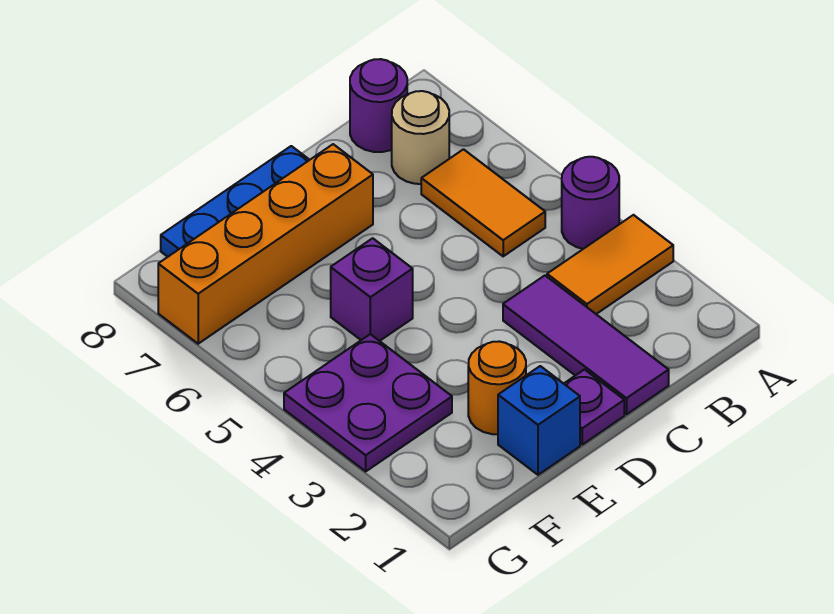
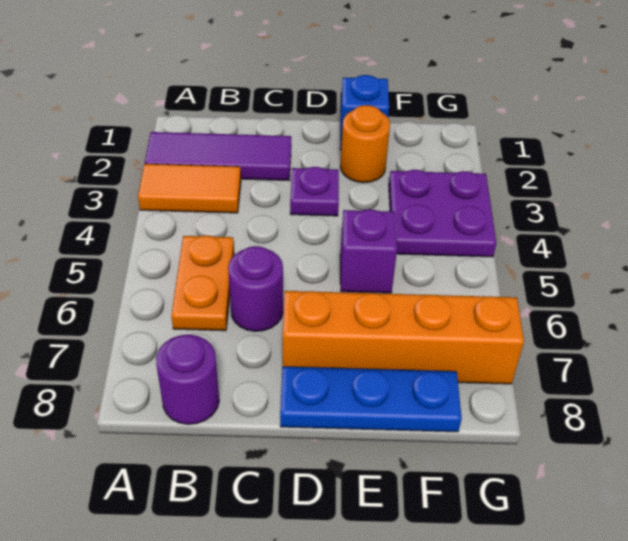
purple round brick A4 level 1 -> purple round brick C6 level 1
orange tile B5:B6 level 1 -> orange plate B5:B6 level 1
tan round brick B7 level 1 -> none
purple tile C1:C3 level 1 -> purple tile A2:C2 level 1
purple plate D1 level 1 -> purple plate D3 level 1

